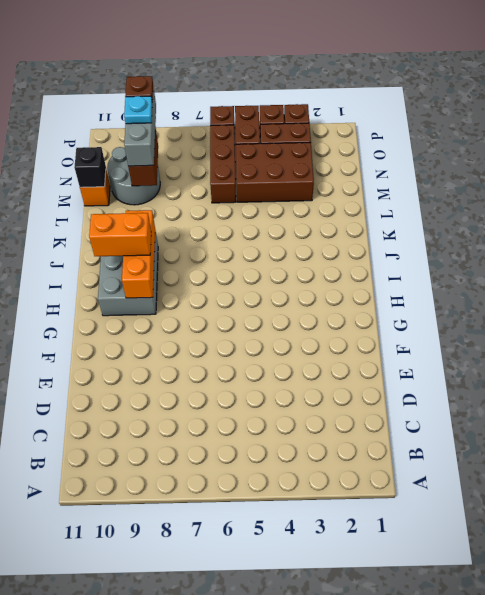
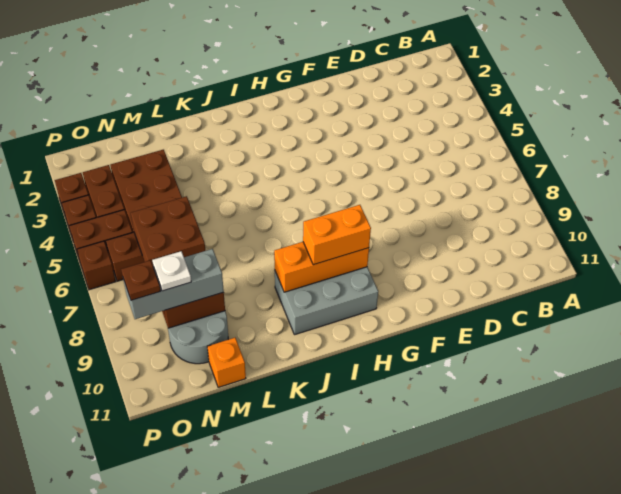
orange brick I9:I10 level 3 -> orange brick H9:I9 level 3
none -> brown brick M6:N7 level 2
black brick M11 level 2 -> none
cyan plate N9 level 4 -> white plate N9 level 4

